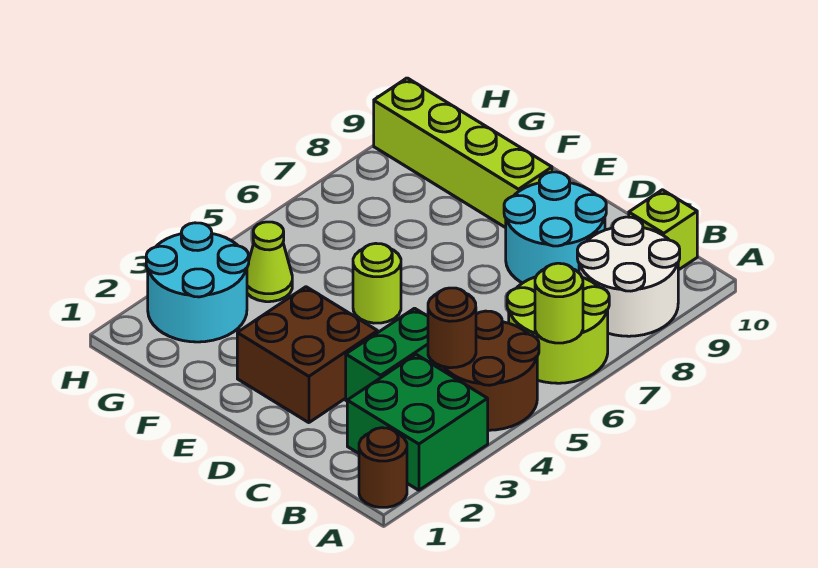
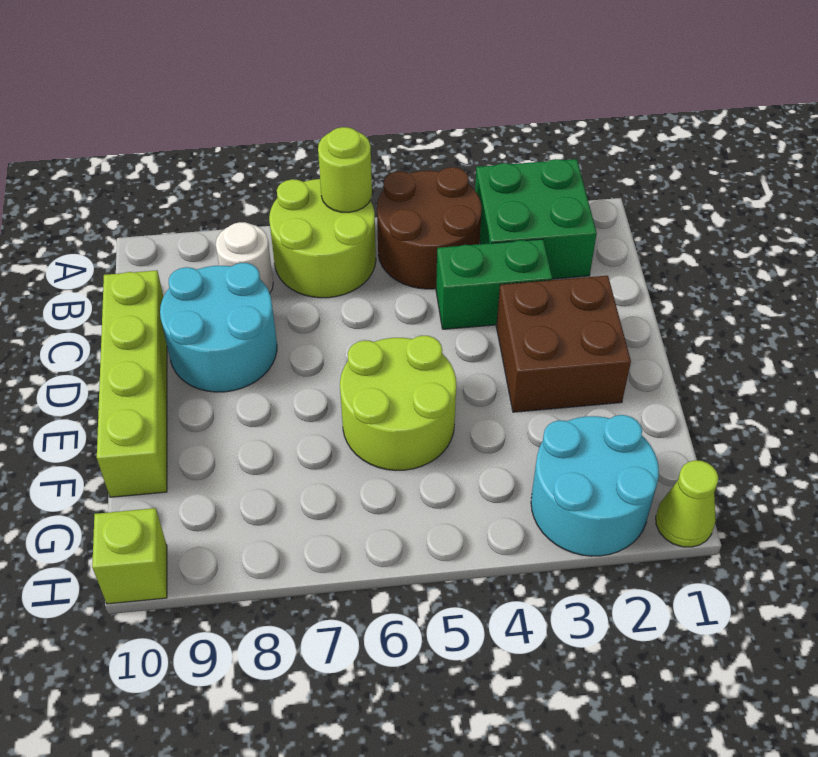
brown round brick A1 level 1 -> none
white round brick A8:B9 level 1 -> white round brick B8 level 1
brown round brick B4 level 2 -> none
lime brick B10 level 1 -> lime brick H10 level 1
lime round brick E5 level 1 -> lime round brick E5:F6 level 1
lime brick E9:H9 level 1 -> lime brick C10:F10 level 1
lime cone G4 level 1 -> lime cone H1 level 1

